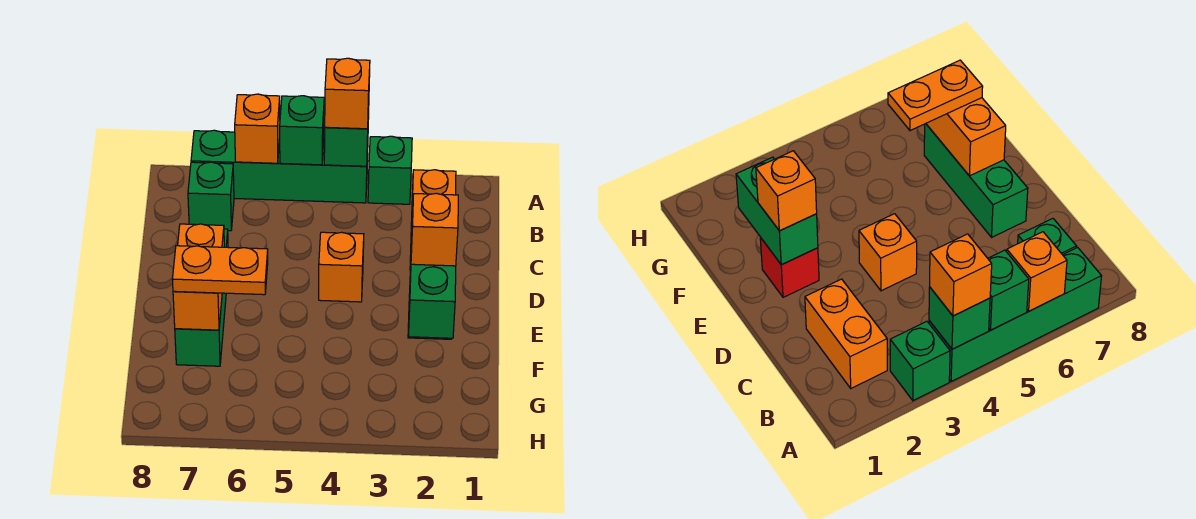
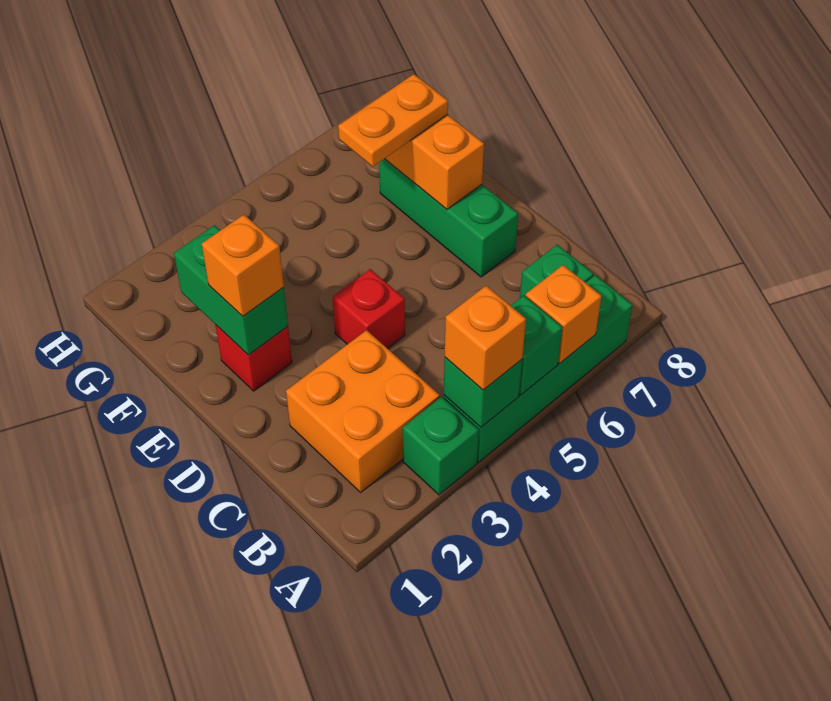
orange brick B2:C2 level 1 -> orange brick B2:C3 level 1
orange brick D4 level 1 -> red brick D4 level 1

